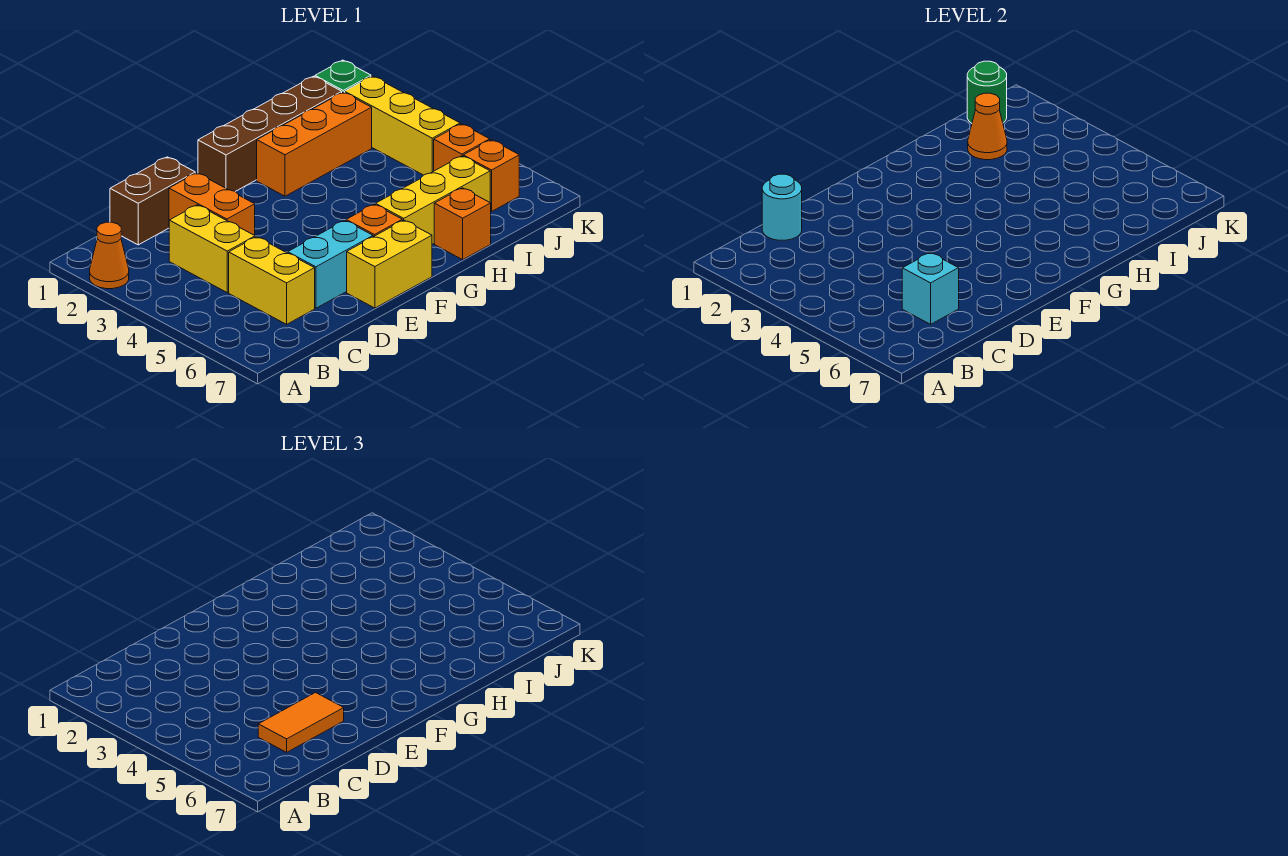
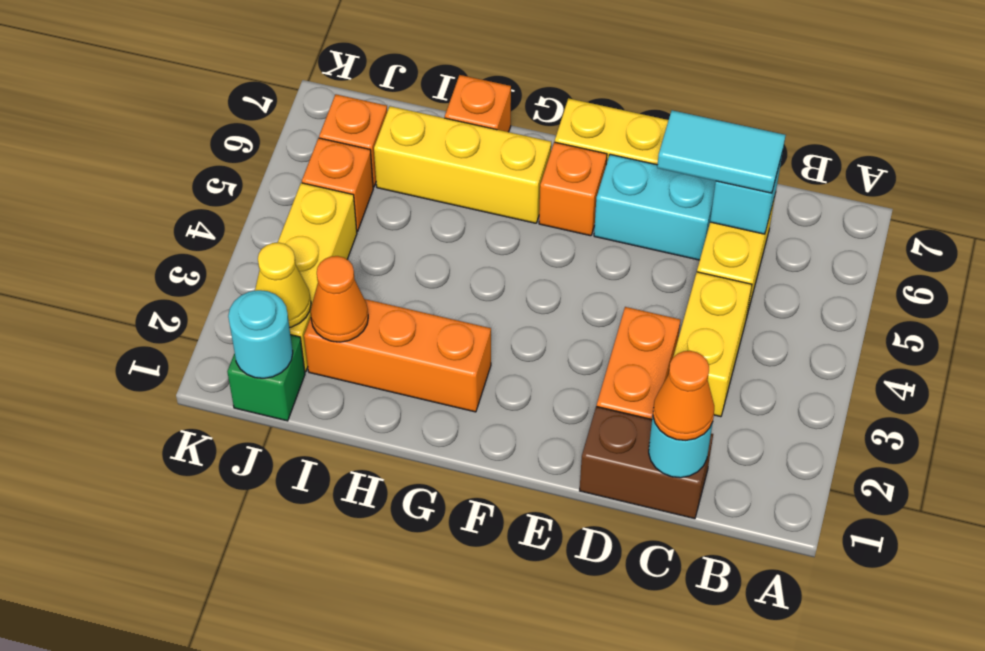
orange cone A2 level 1 -> orange cone C1 level 3
orange tile C6:D6 level 3 -> cyan tile C6:D6 level 3
brown brick F1:I1 level 1 -> none
green round brick J1 level 2 -> cyan round brick J1 level 2
none -> yellow cone J2 level 2

